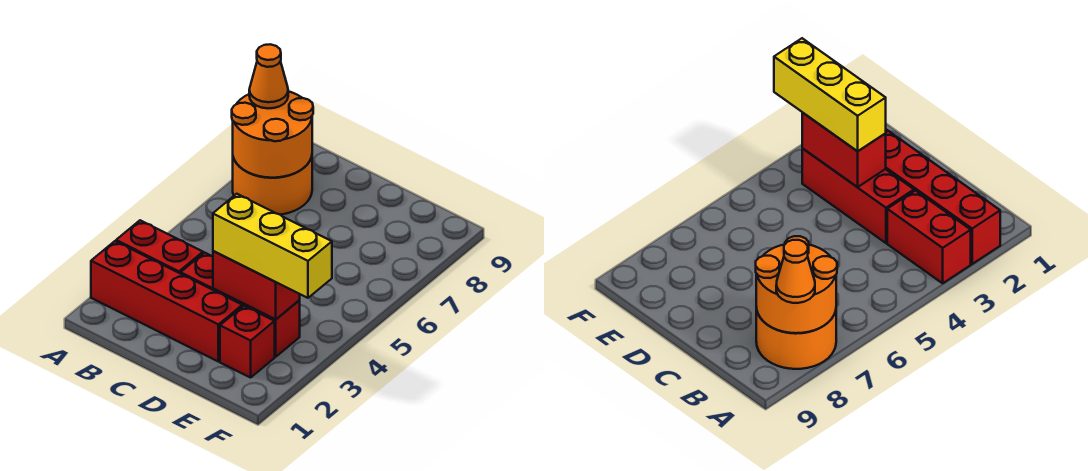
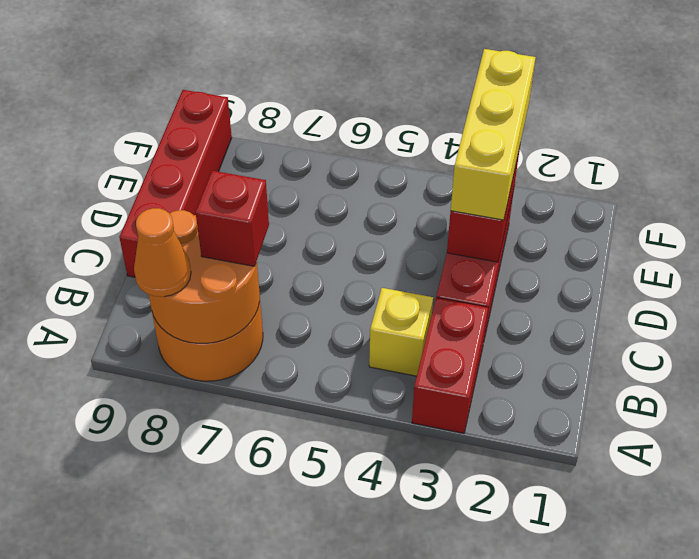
red brick A2:D2 level 1 -> red brick C9:F9 level 1
none -> yellow brick B4 level 1
red brick E2 level 1 -> red brick B7 level 3

